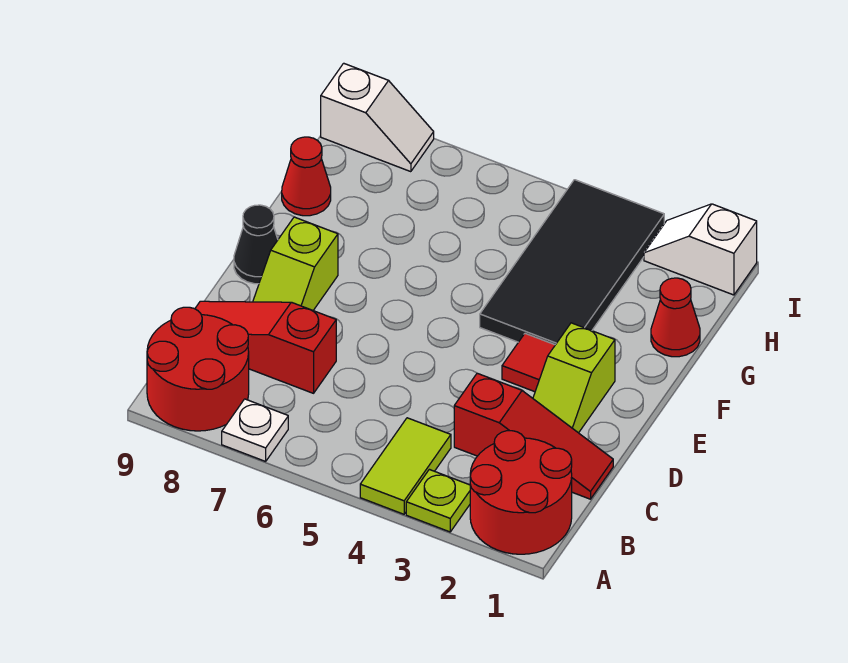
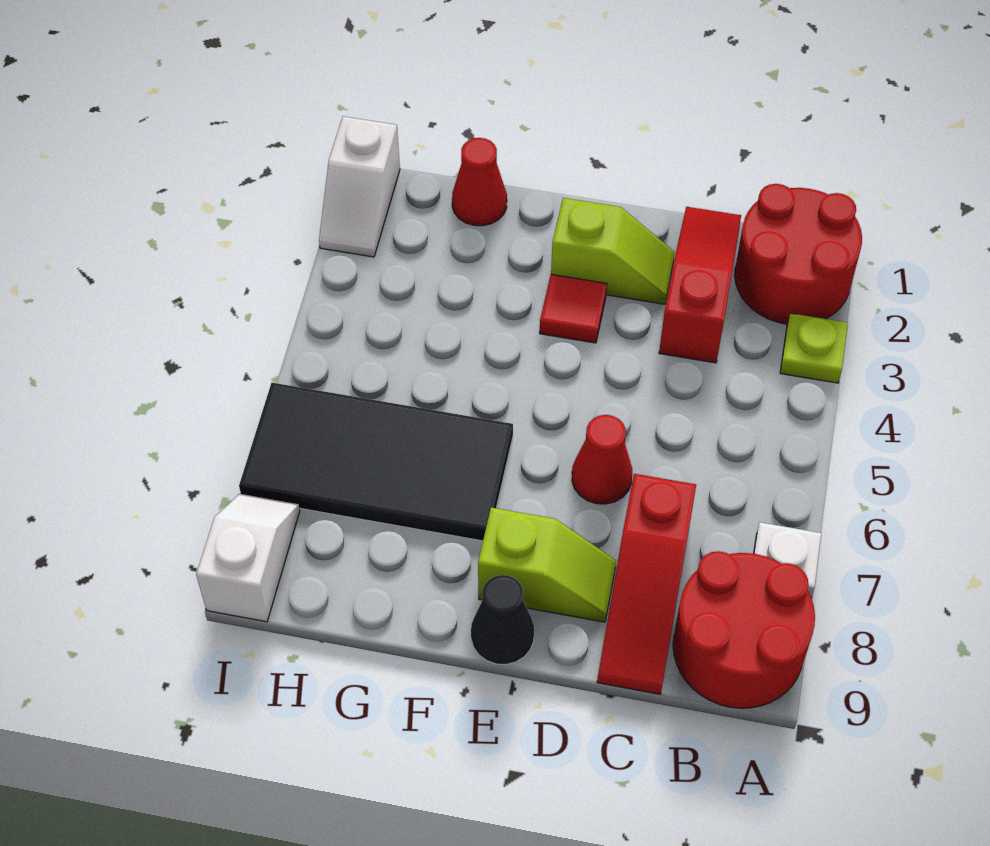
lime tile A4:B4 level 1 -> none
black tile F3:I4 level 1 -> black tile F6:I7 level 1
red cone G9 level 1 -> red cone D6 level 1

